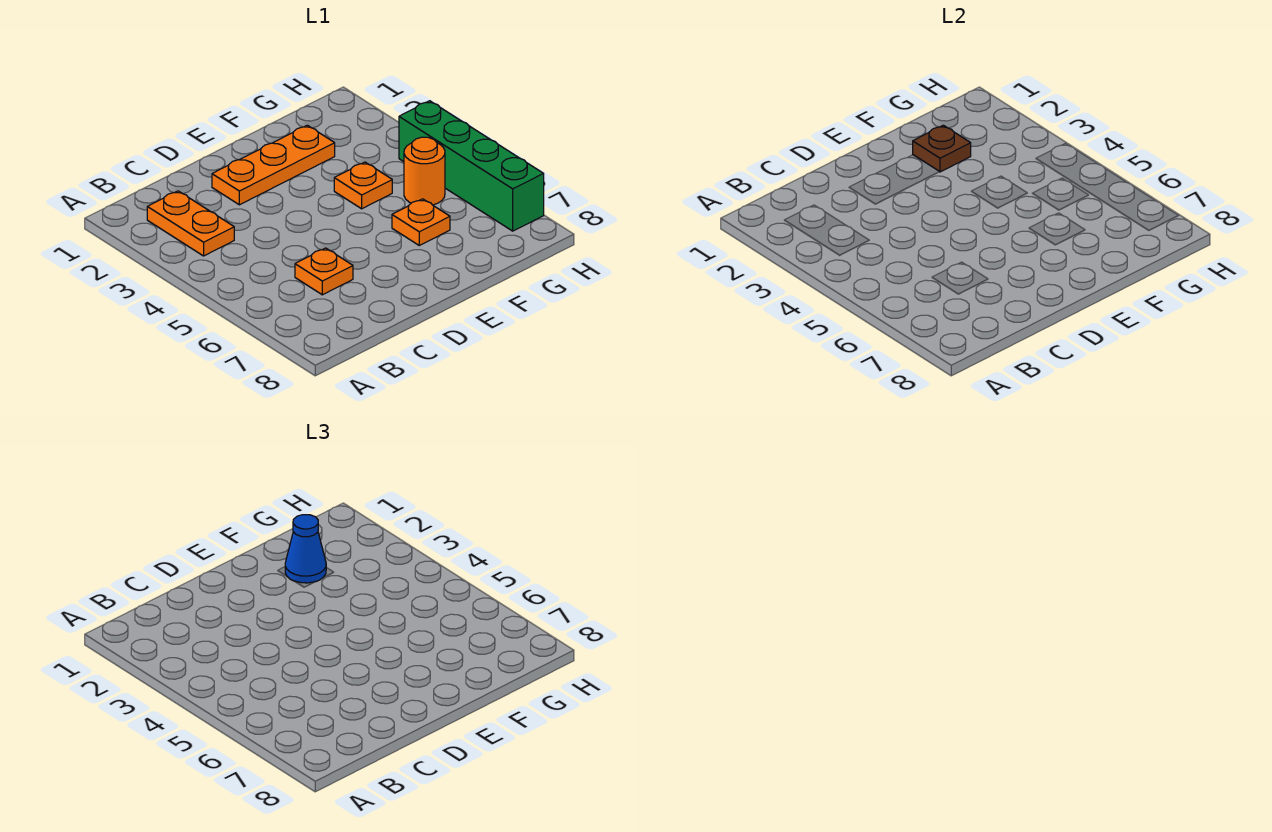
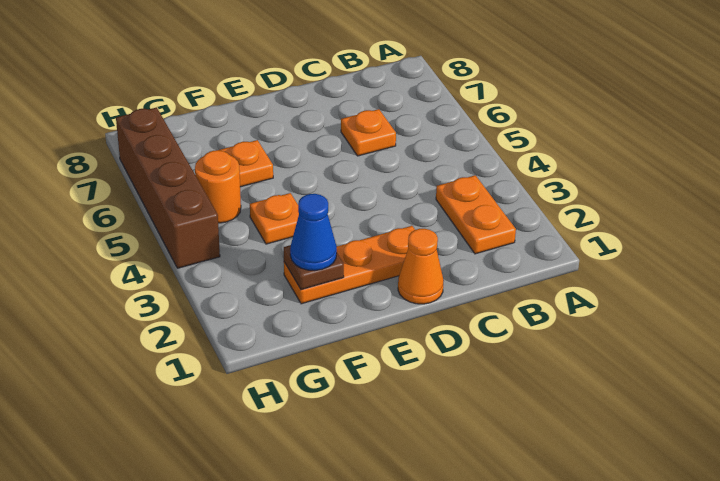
none -> orange cone D1 level 1
green brick H4:H7 level 1 -> brown brick H4:H7 level 1

